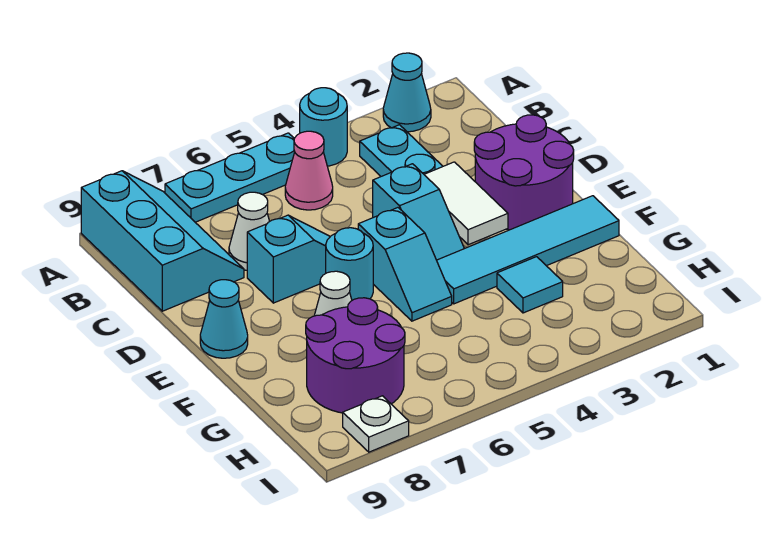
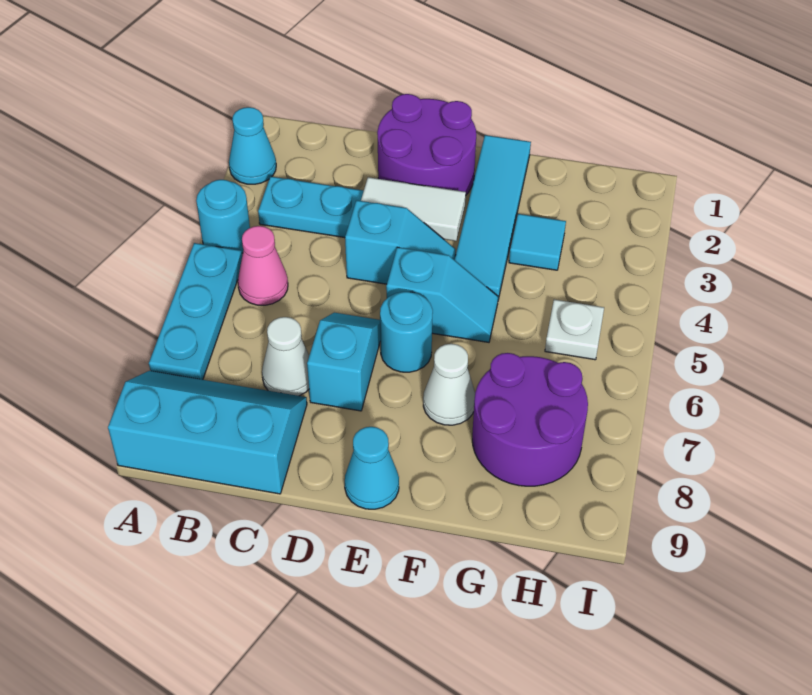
white plate I8 level 1 -> white plate H5 level 1

